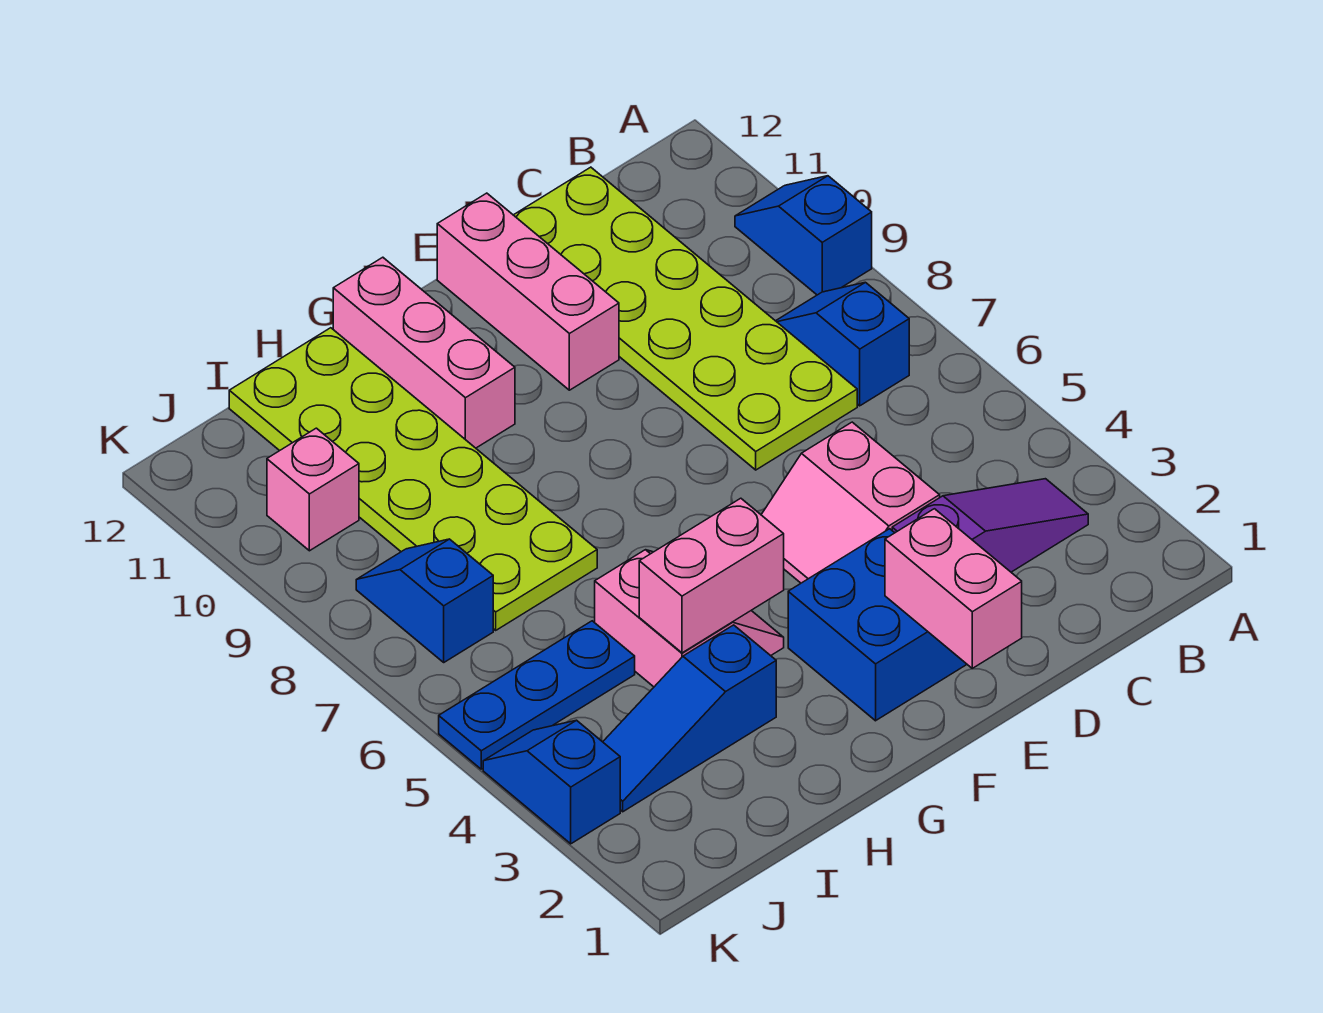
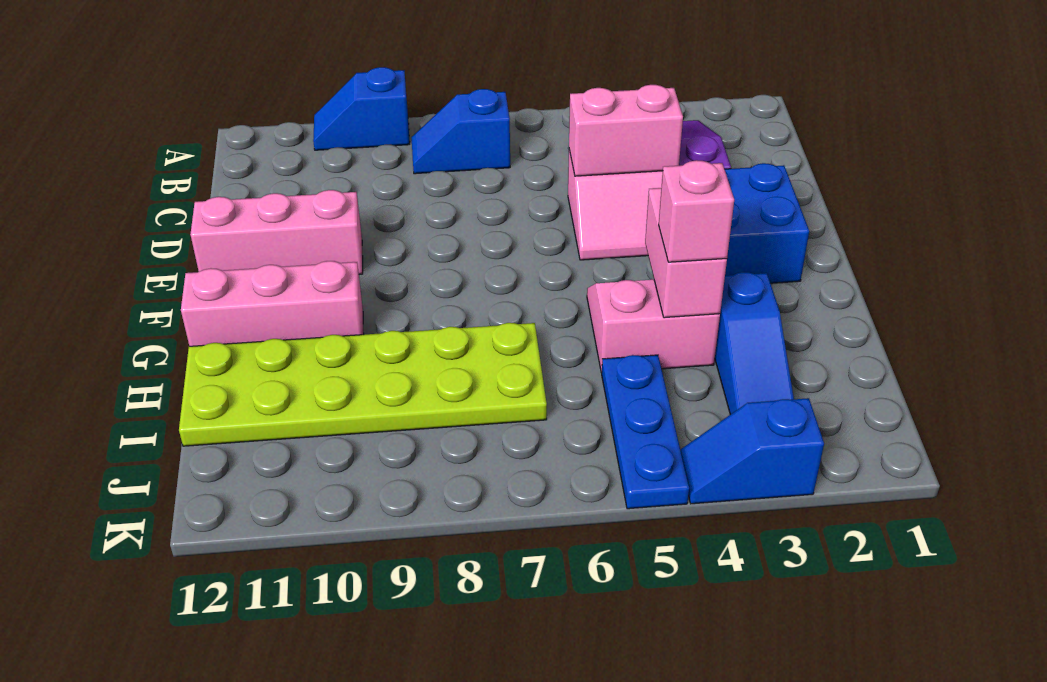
lime plate C7:D12 level 1 -> none
pink brick E1:E2 level 2 -> pink brick D4:D5 level 2
blue slope J7:J8 level 1 top 7 -> none
pink brick J10 level 1 -> pink brick H4 level 3

